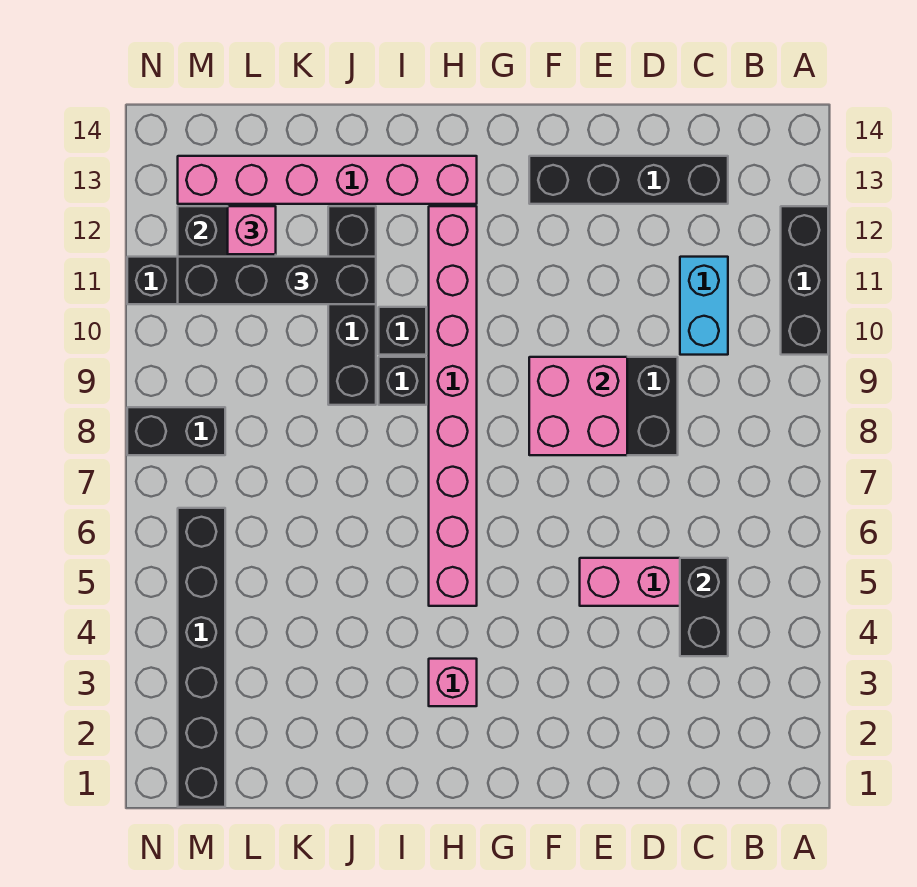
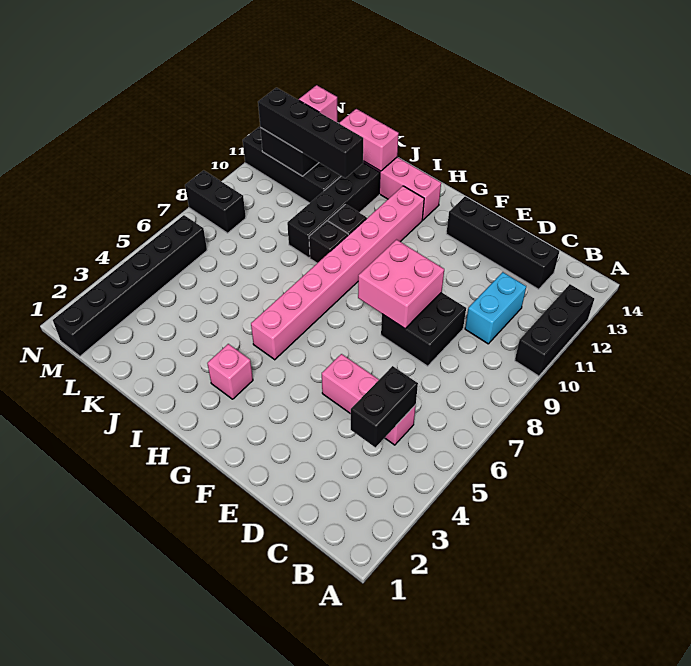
none -> pink brick J13:K13 level 2

